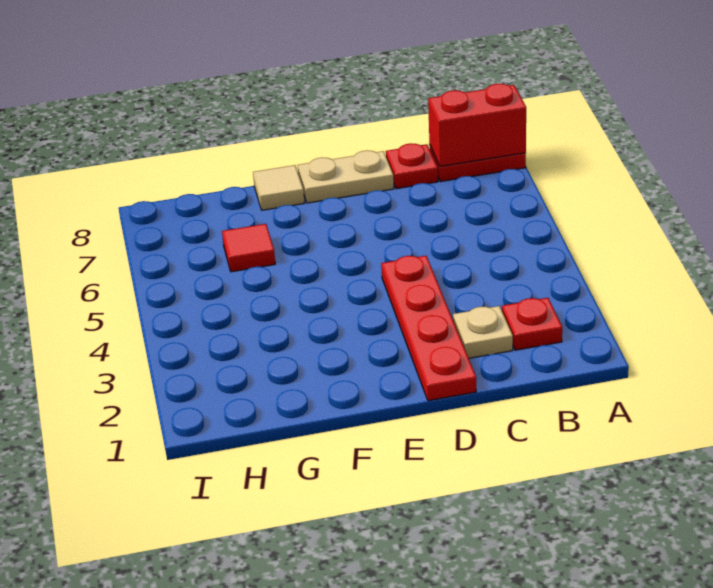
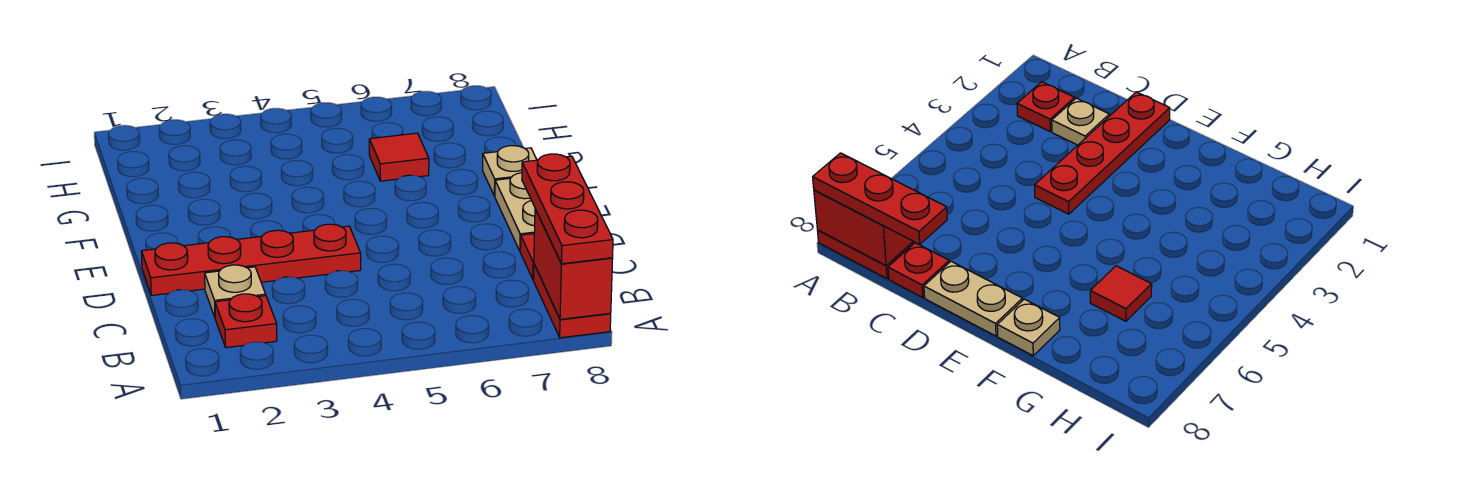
none -> red plate A8:C8 level 3
tan tile F8 level 1 -> tan plate F8 level 1

